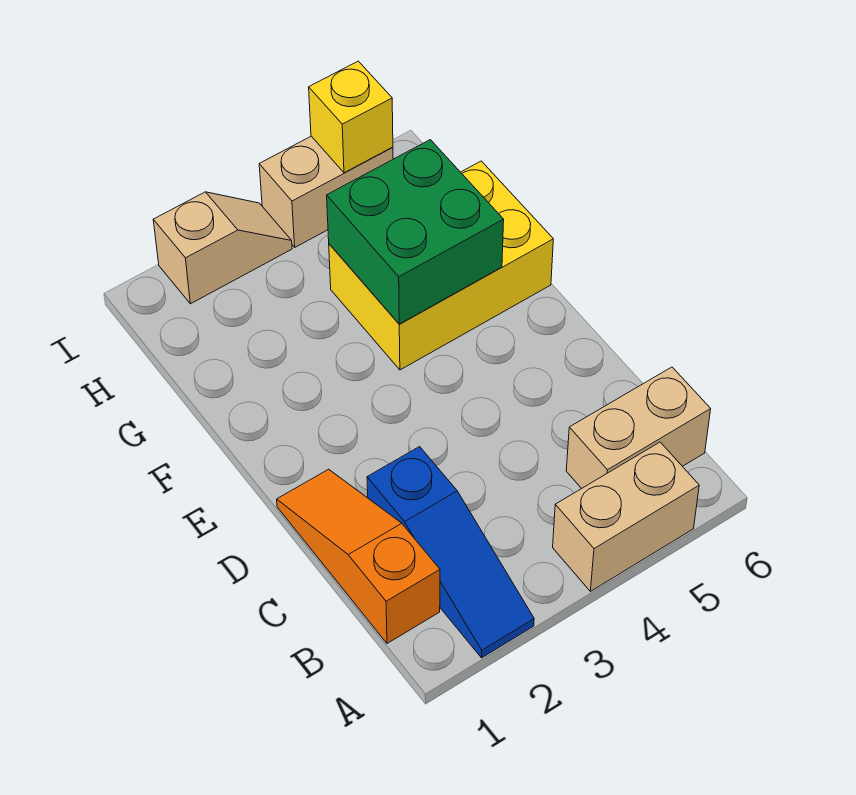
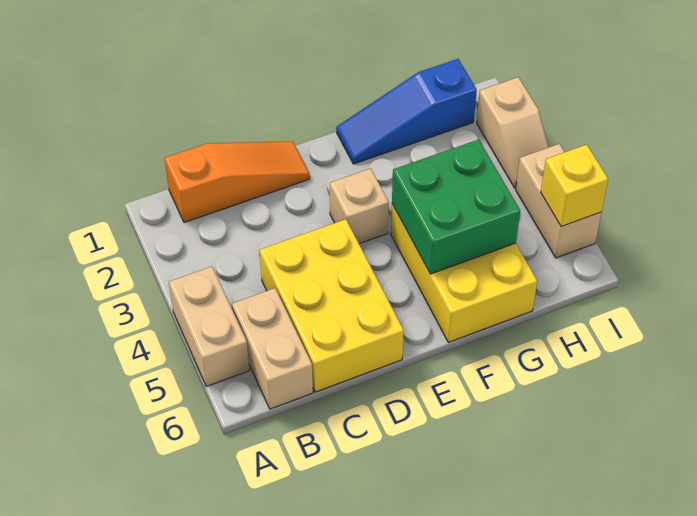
blue slope A2:C2 level 1 top C -> blue slope F1:H1 level 1 top H
none -> yellow brick C4:D6 level 1
none -> tan brick E3 level 1

